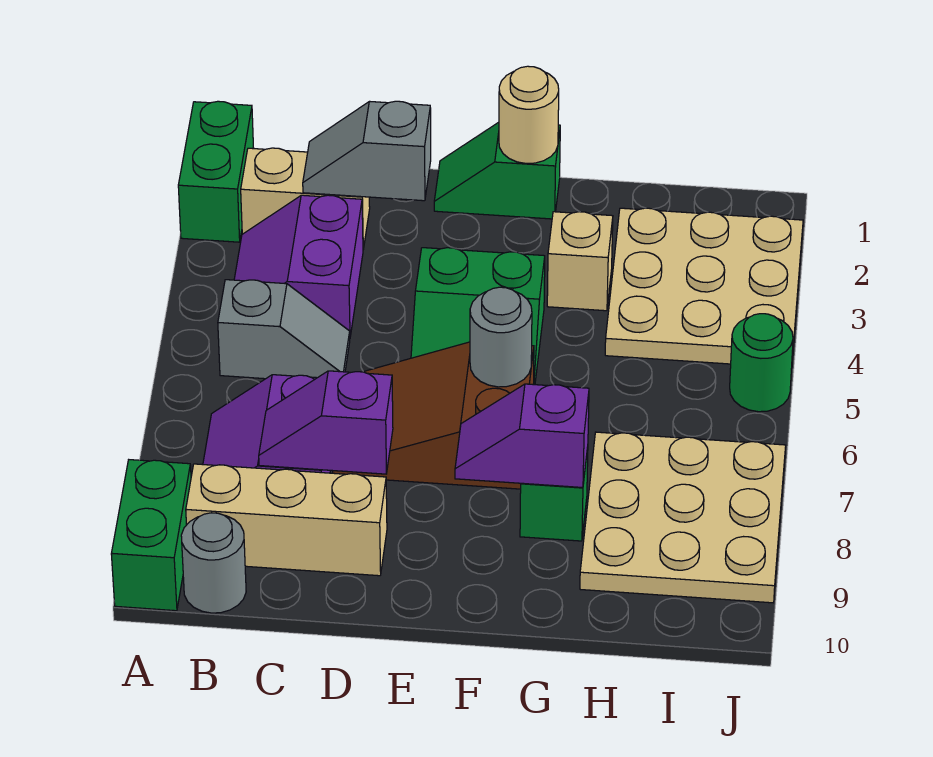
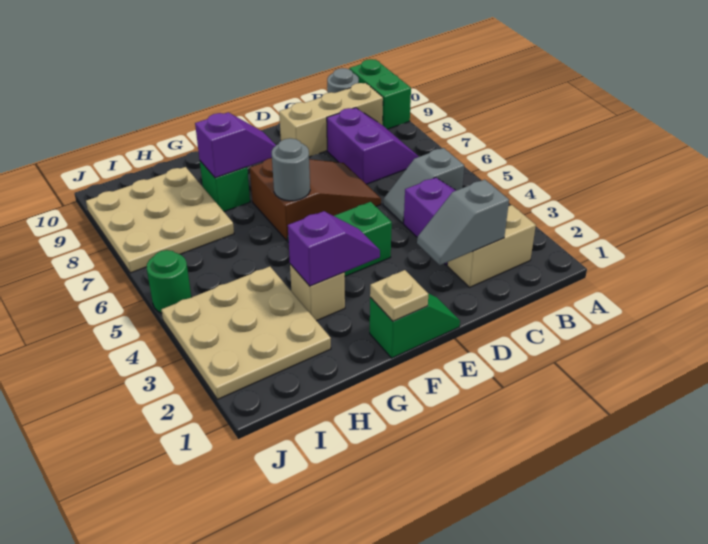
green brick A1:A2 level 1 -> none
grey slope C2:D2 level 2 top D -> grey slope C2:D2 level 2 top C
purple slope C8:D8 level 2 top D -> purple slope F3:G3 level 2 top G
tan round brick F1 level 2 -> tan plate F1 level 2

